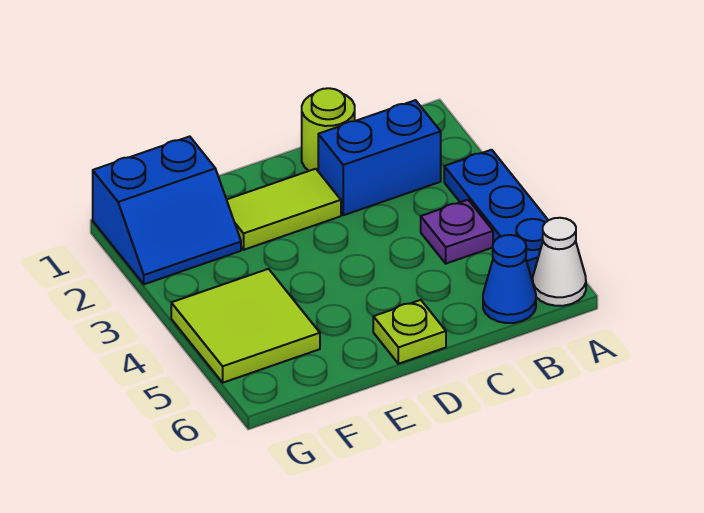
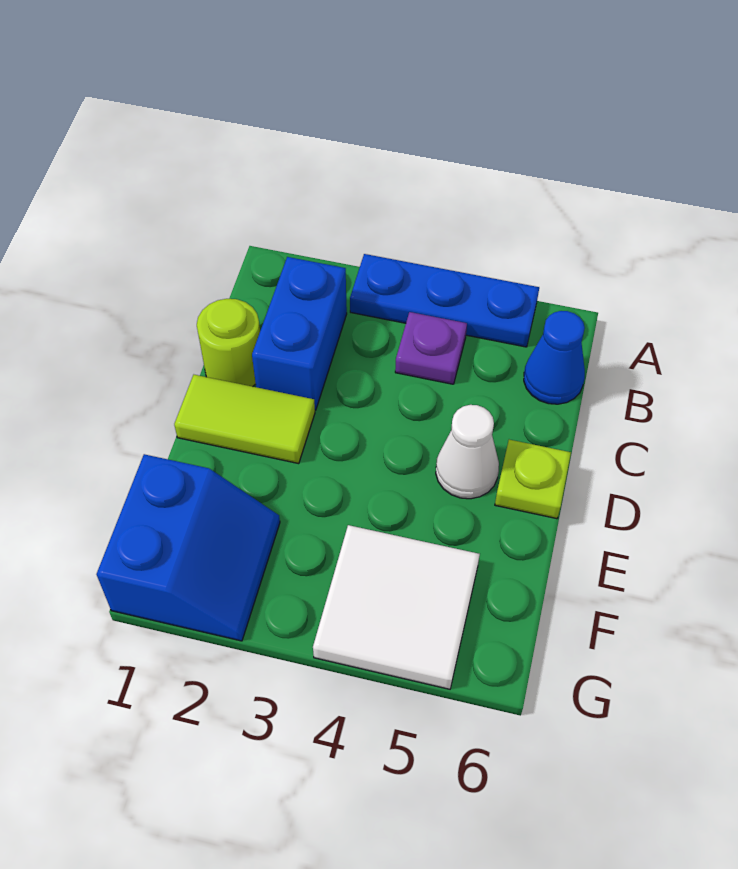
white cone A6 level 1 -> white cone D5 level 1
lime tile D2:E2 level 1 -> lime tile D1:D2 level 1
lime tile F4:G5 level 1 -> white tile F4:G5 level 1

